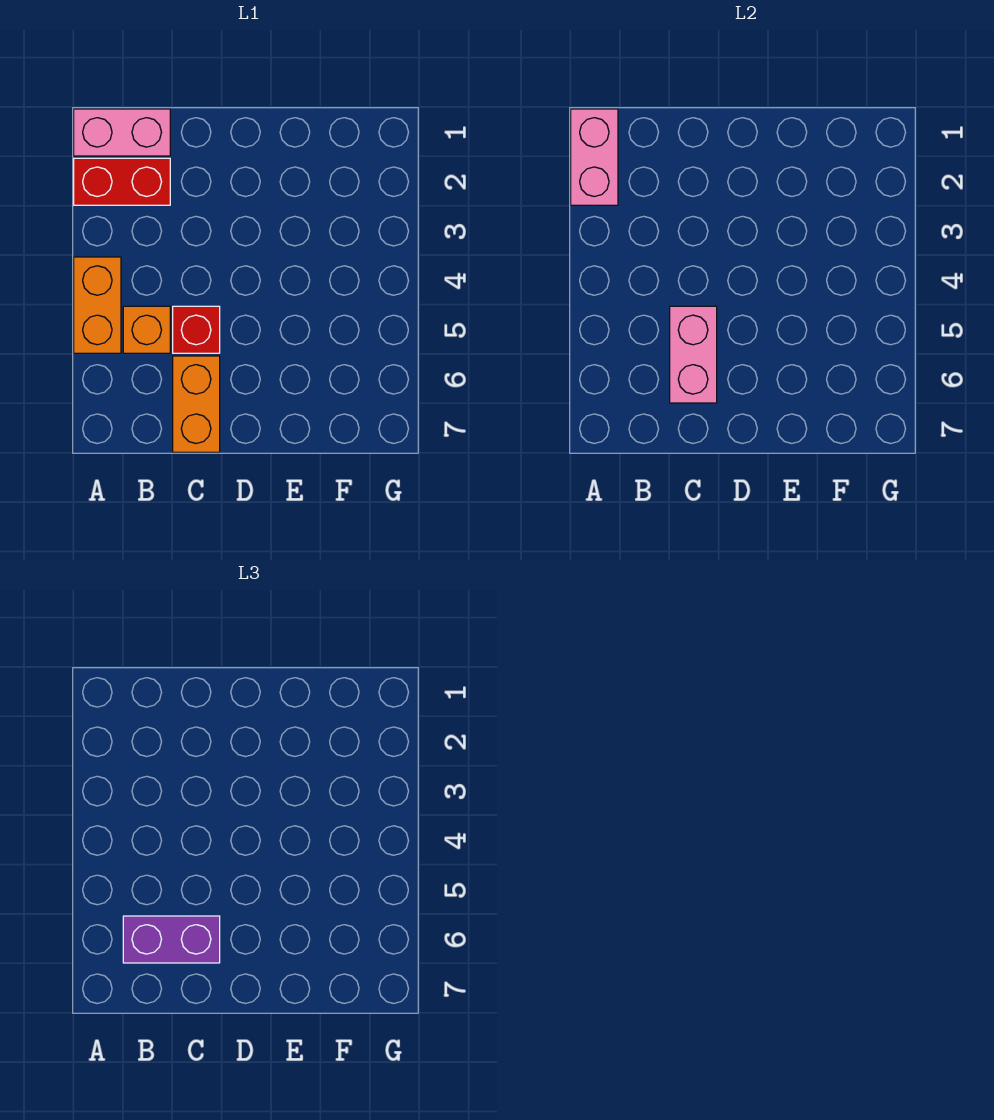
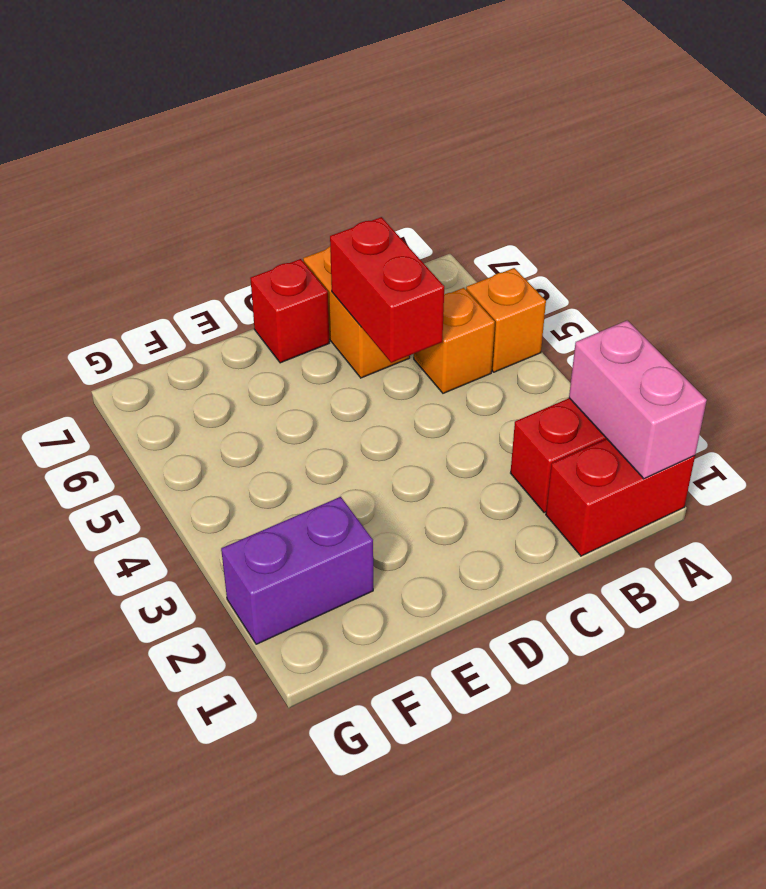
pink brick A1:B1 level 1 -> red brick A1:B1 level 1
orange brick A4:A5 level 1 -> orange brick A5 level 1
purple brick B6:C6 level 3 -> purple brick F2:G2 level 1
red brick C5 level 1 -> red brick D7 level 1
pink brick C5:C6 level 2 -> red brick C5:C6 level 2

